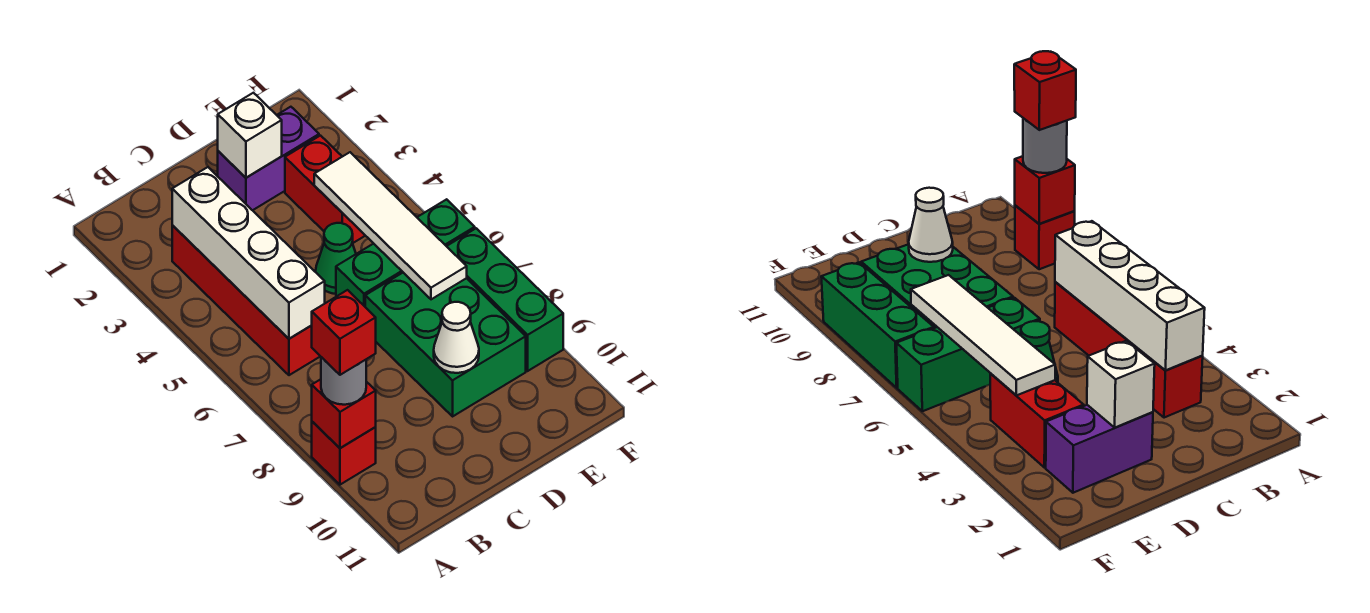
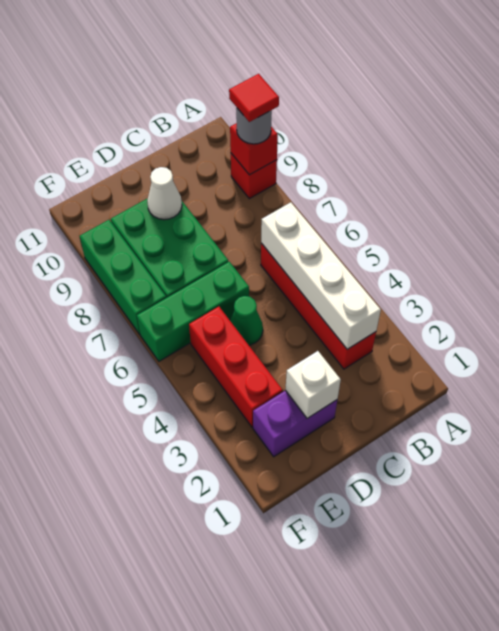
red brick A9 level 4 -> red tile A9 level 4
red brick E3:E4 level 1 -> red brick E3:E5 level 1
white tile E4:E7 level 2 -> none

